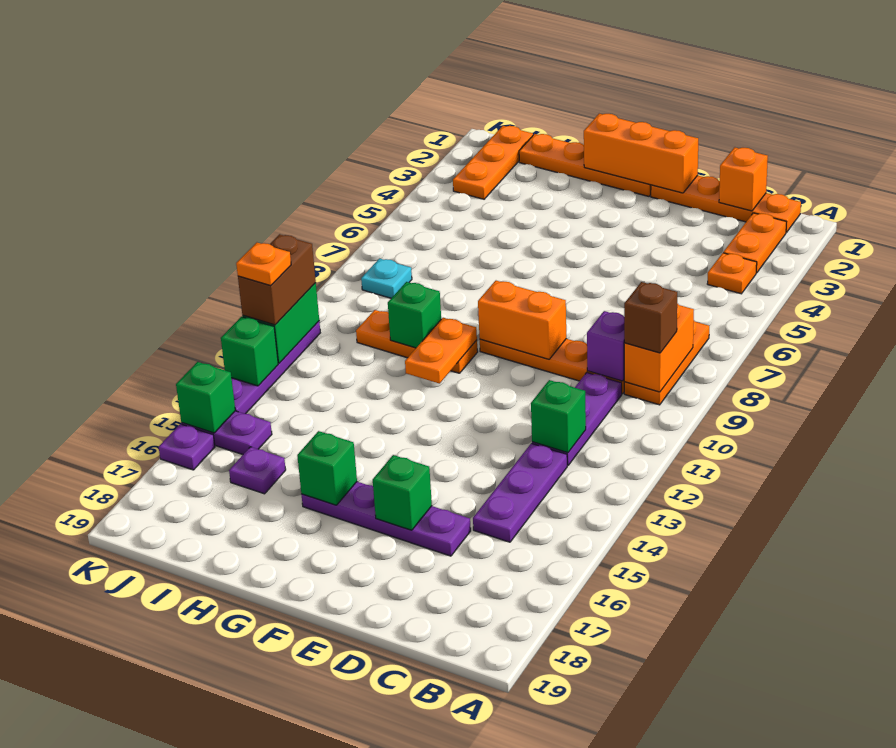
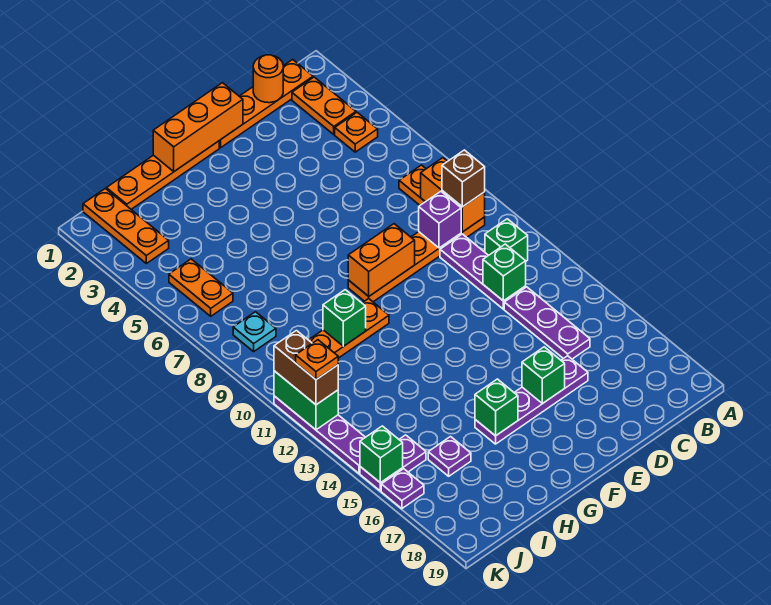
orange brick C1 level 2 -> orange round brick C1 level 2
orange plate G10:G11 level 2 -> orange plate J5:J6 level 1
green brick K13 level 2 -> green brick B11 level 1

